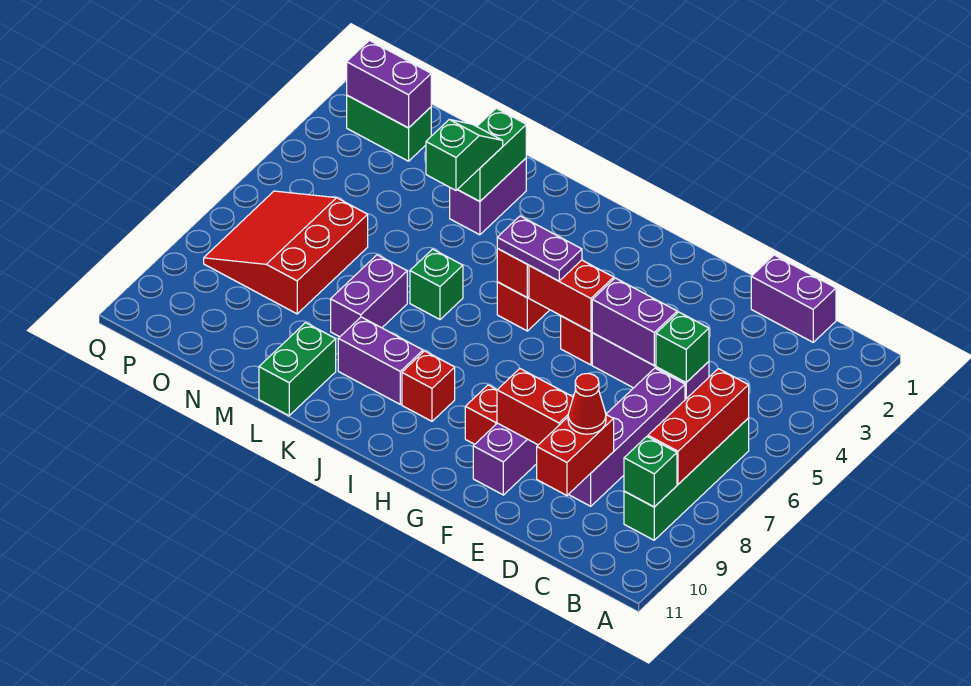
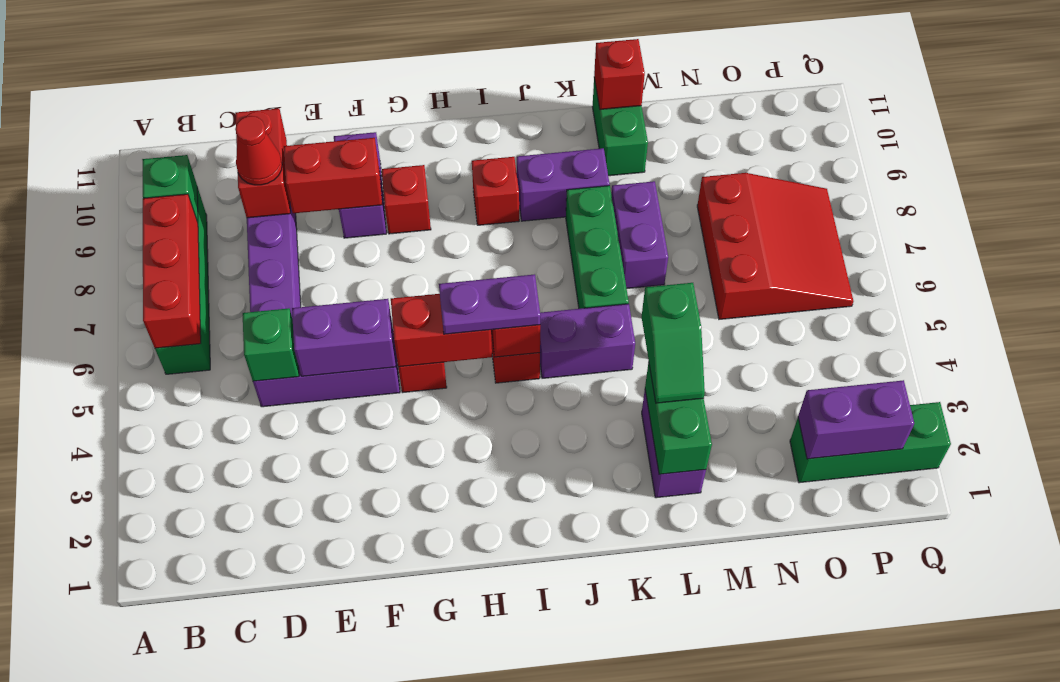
purple brick C1:D1 level 1 -> purple brick J5:K5 level 1
green brick K6 level 1 -> green brick K6:K8 level 1
none -> red brick L11 level 2
green brick O2:P2 level 1 -> green brick O2:Q2 level 1

